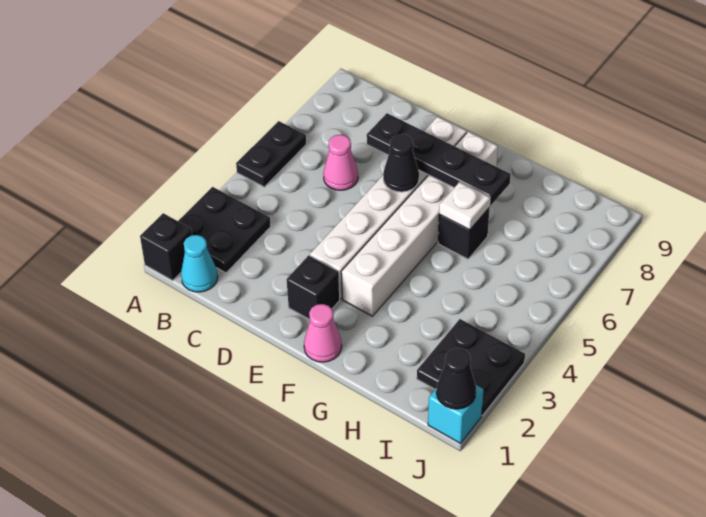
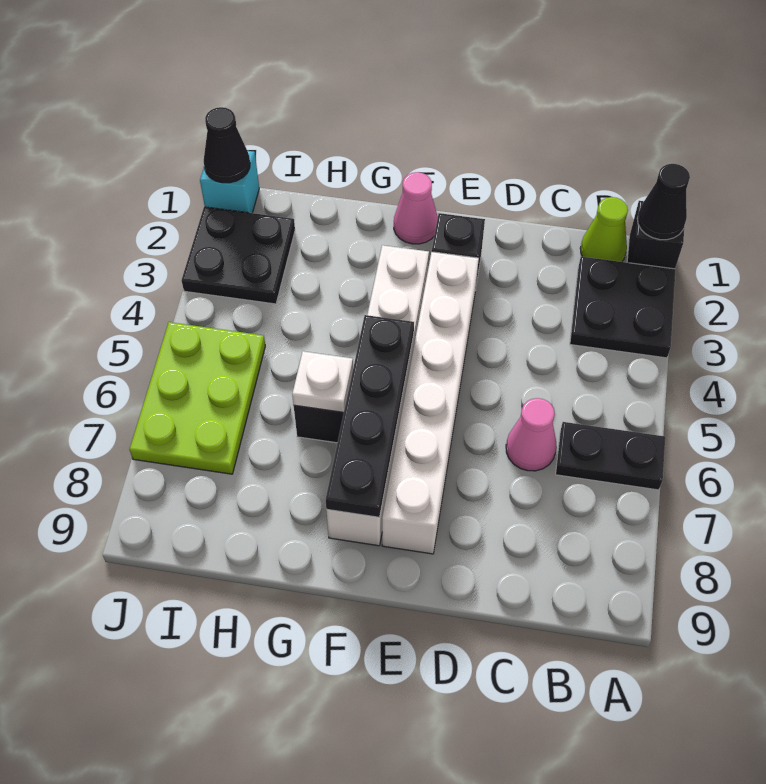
black plate A5:A6 level 1 -> black plate A6:B6 level 1
cyan cone B1 level 1 -> lime cone B1 level 1
black plate D7:G7 level 2 -> black plate F5:F8 level 2
black cone E6 level 2 -> black cone A1 level 2
none -> lime plate I5:J7 level 1

